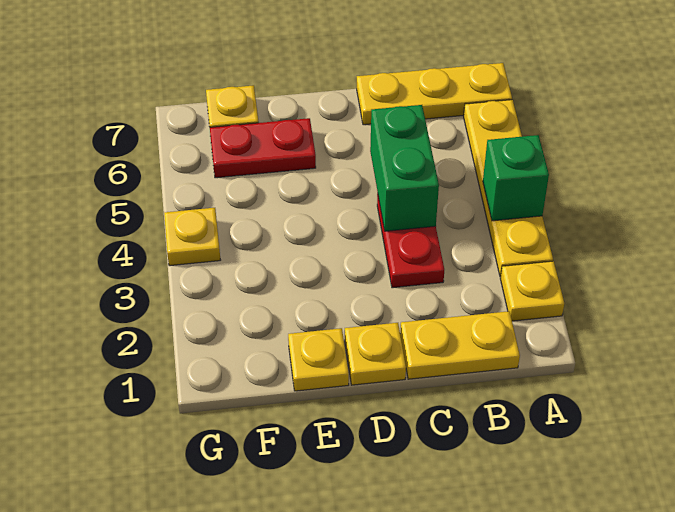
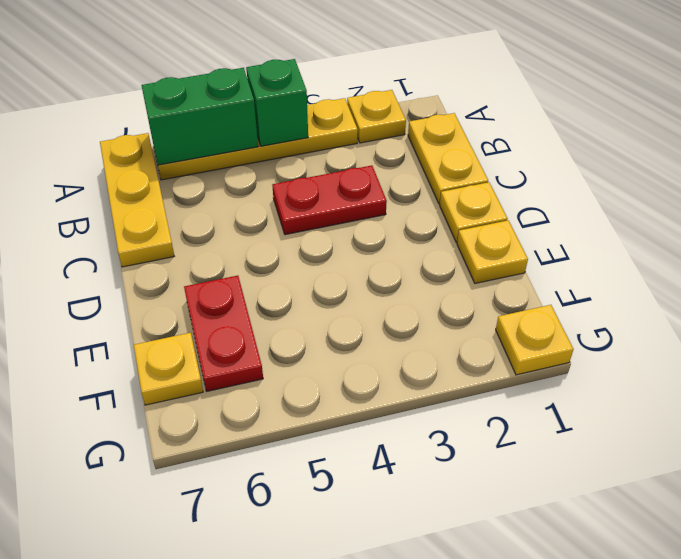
green brick C4:C5 level 2 -> green brick A5:A6 level 2
yellow plate G4 level 1 -> yellow plate G1 level 1

